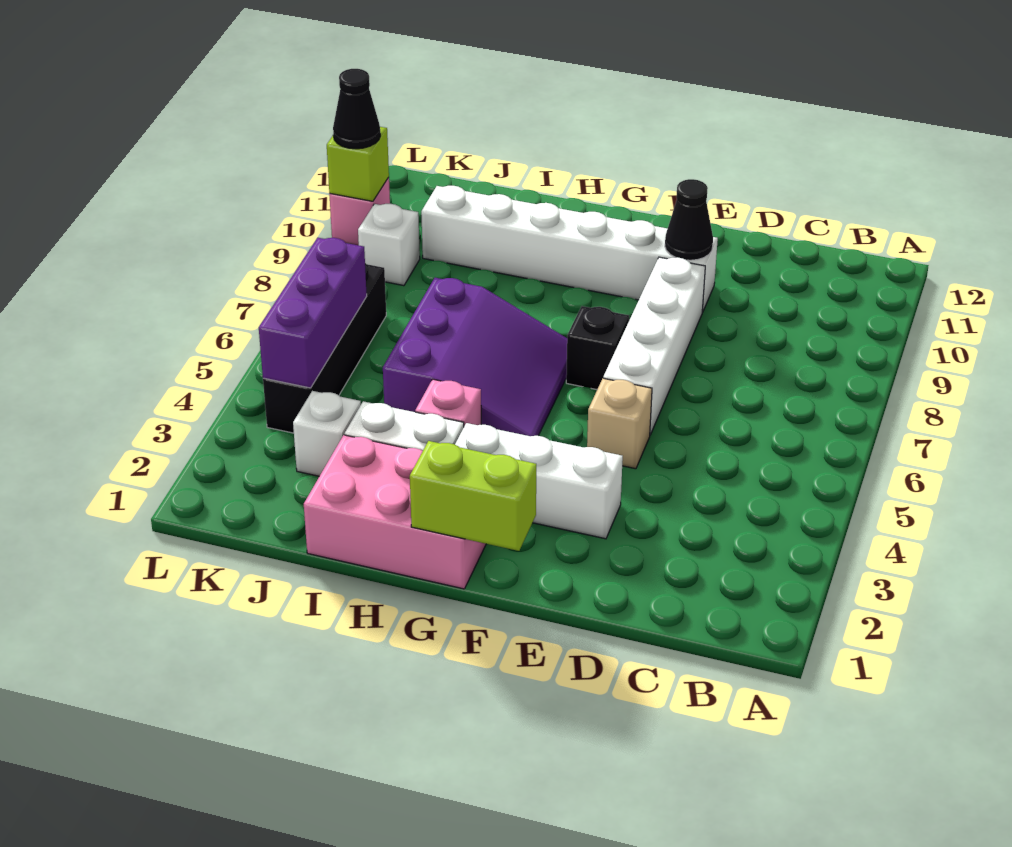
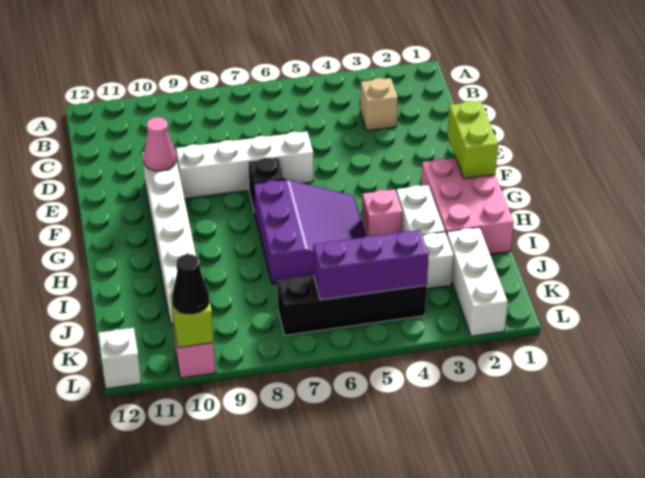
white brick E3:G3 level 1 -> white brick J2:L2 level 1
tan brick E5 level 1 -> tan brick C3 level 1
black cone E10 level 2 -> pink cone E10 level 2
purple slope G5:I7 level 1 top I -> purple slope G5:I7 level 1 top 7
white brick K9 level 1 -> white brick L12 level 1

